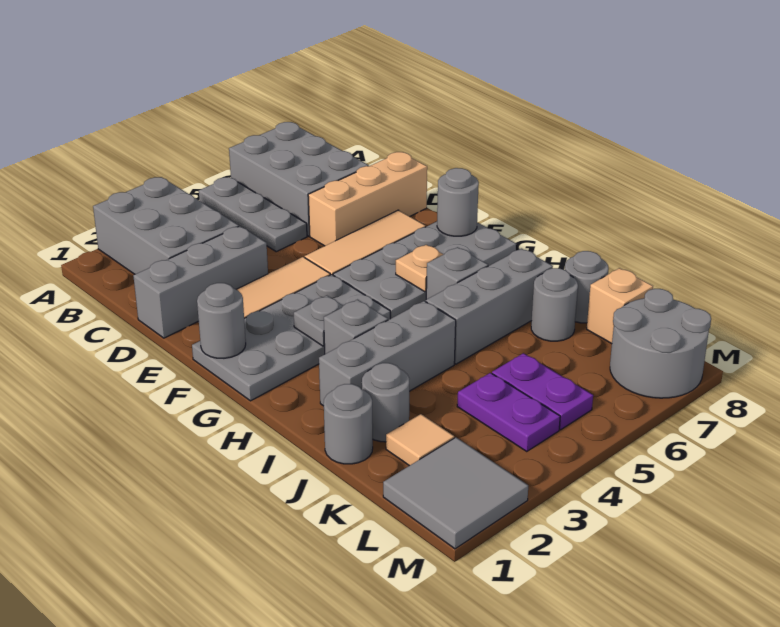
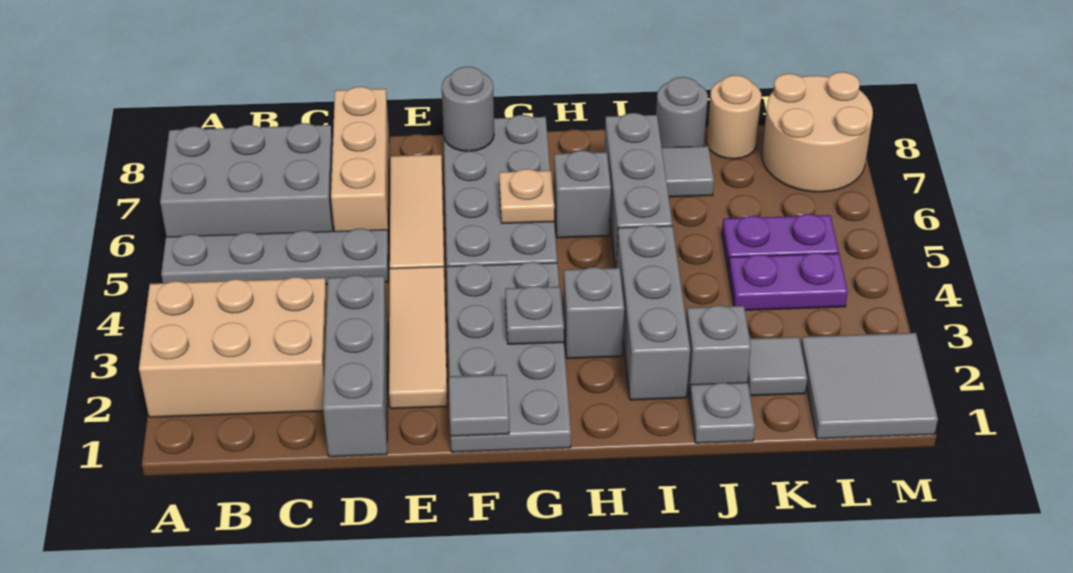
grey brick A2:C3 level 1 -> tan brick A2:C3 level 1
grey plate A5:C5 level 1 -> grey plate A5:D5 level 1
grey round brick F1 level 2 -> grey tile F1 level 2
grey round brick J1 level 1 -> grey plate J1 level 1
grey round brick J2 level 1 -> grey brick J2 level 1
grey round brick J7 level 1 -> grey tile J7 level 1
tan tile K2 level 1 -> grey tile K2 level 1
tan brick K8 level 1 -> tan round brick K8 level 1
grey round brick L7:M8 level 1 -> tan round brick L7:M8 level 1

